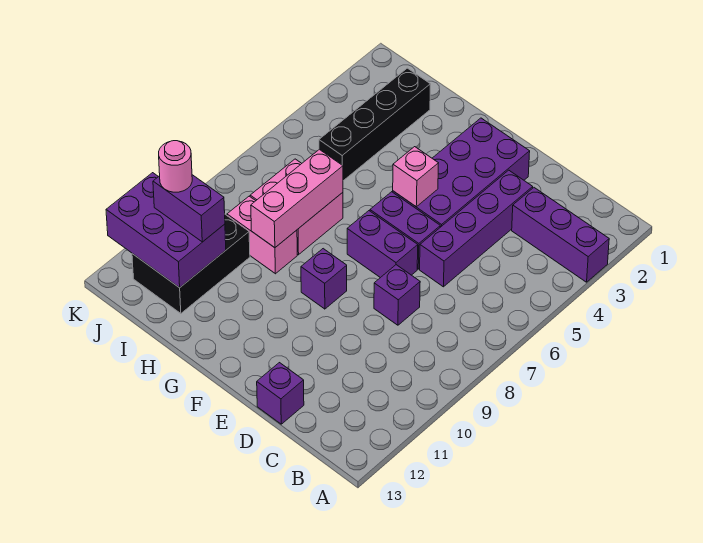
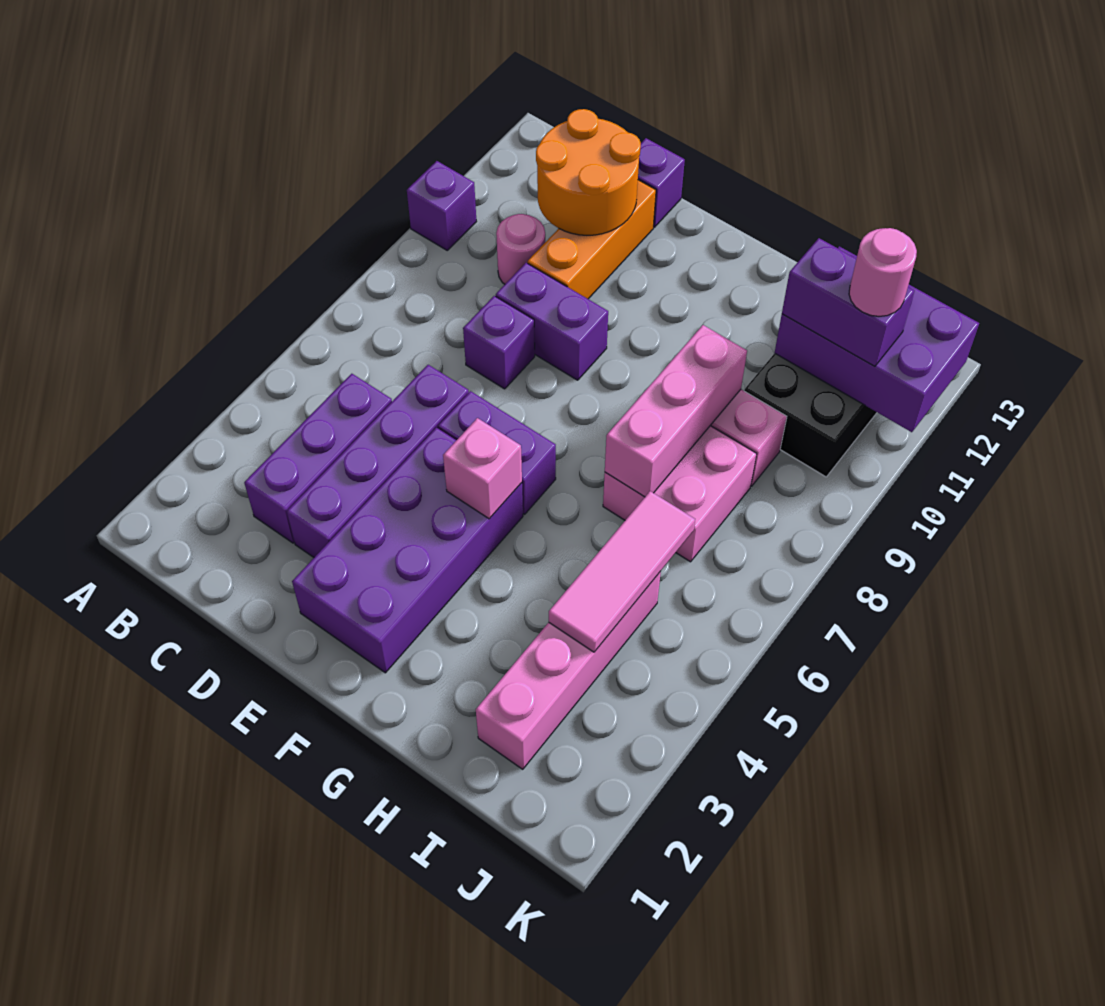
purple brick A3:C3 level 1 -> purple brick C3:C5 level 1
none -> pink round brick C10 level 1
none -> orange round brick C11:D12 level 2
none -> orange brick D10:D12 level 1
purple brick E7:F7 level 1 -> purple brick D9:E9 level 1
purple brick F9 level 1 -> purple brick A10 level 1
black brick I2:I5 level 1 -> pink brick I2:I5 level 1
none -> pink tile I4:I6 level 2

